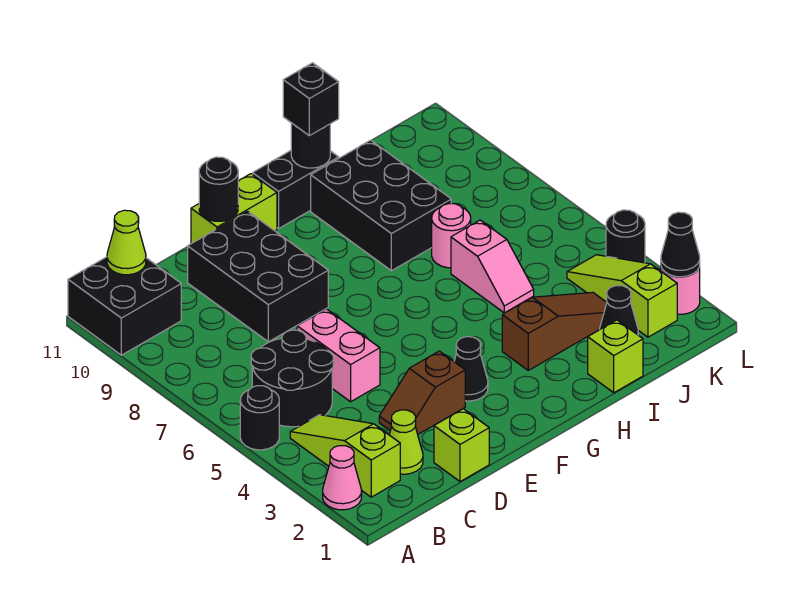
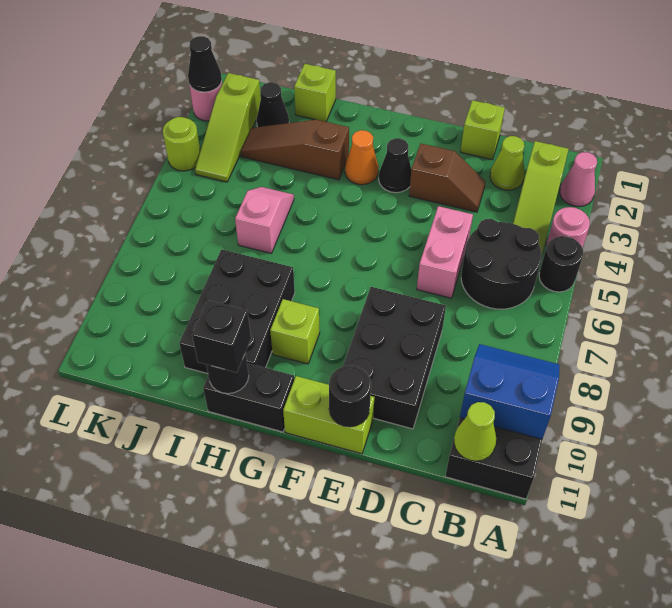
none -> blue slope A9:B10 level 2 top 10
none -> orange cone G3 level 1
none -> lime brick G9 level 1
pink round brick I7 level 1 -> pink round brick A4 level 1
black round brick L4 level 1 -> lime round brick L4 level 1

